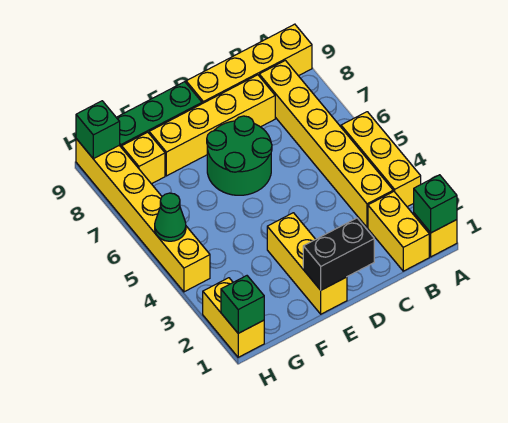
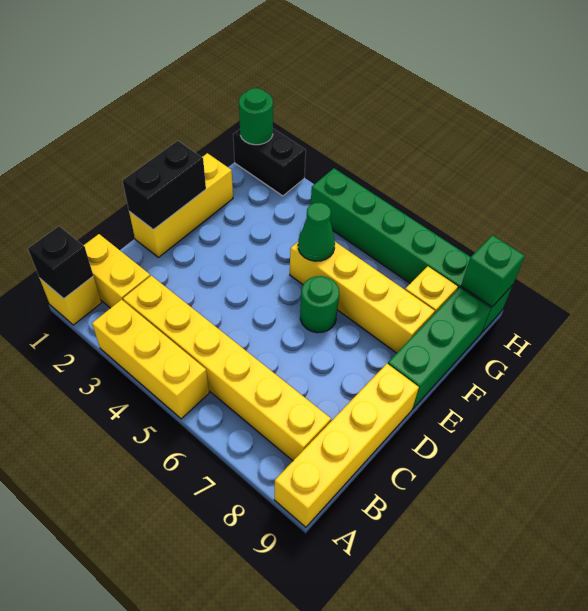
green brick A1 level 2 -> black brick A1 level 2
yellow brick C8:F8 level 1 -> yellow brick F5:F8 level 1
green round brick D6:E7 level 1 -> green round brick E6 level 1
yellow brick E1:E3 level 1 -> yellow brick D1:F1 level 1
yellow brick H1:H2 level 1 -> black brick H1:H2 level 1
green brick H1 level 2 -> green round brick H1 level 2
yellow brick H4:H9 level 1 -> green brick H4:H9 level 1
green cone H5 level 2 -> green cone F5 level 2

